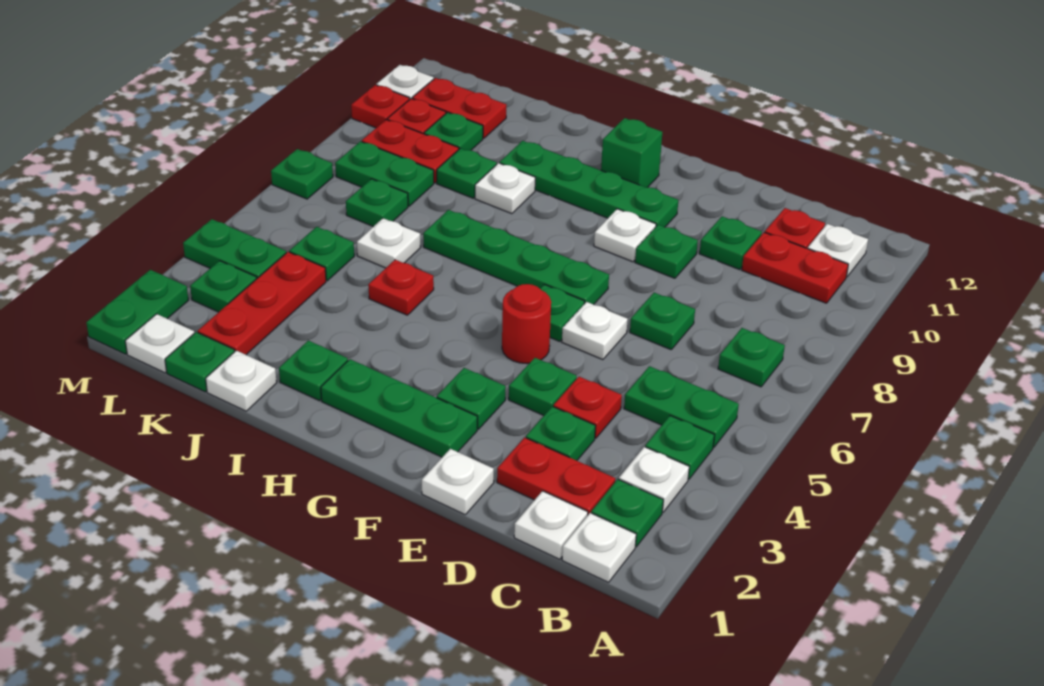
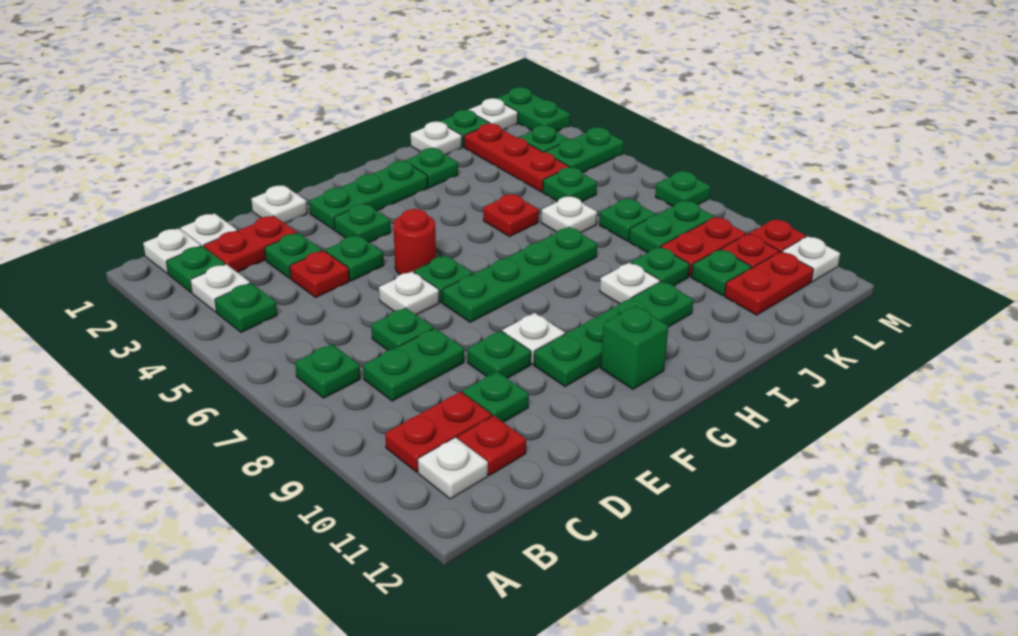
green plate B5:C5 level 1 -> green plate C8:D8 level 1

